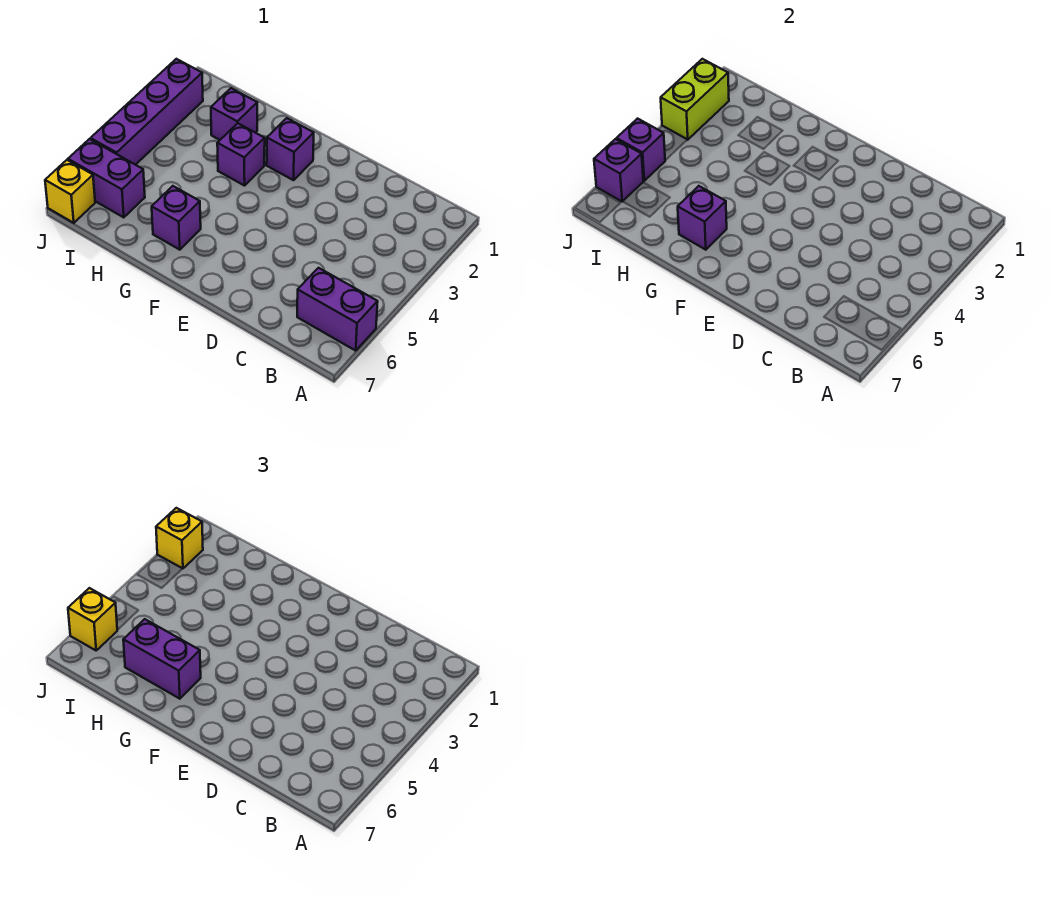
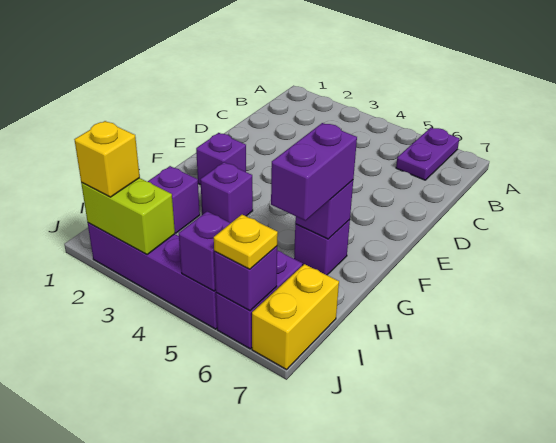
purple brick A6:B6 level 1 -> purple plate A6:B6 level 1
yellow brick J6 level 3 -> yellow plate J6 level 3
yellow brick J7 level 1 -> yellow brick I7:J7 level 1

